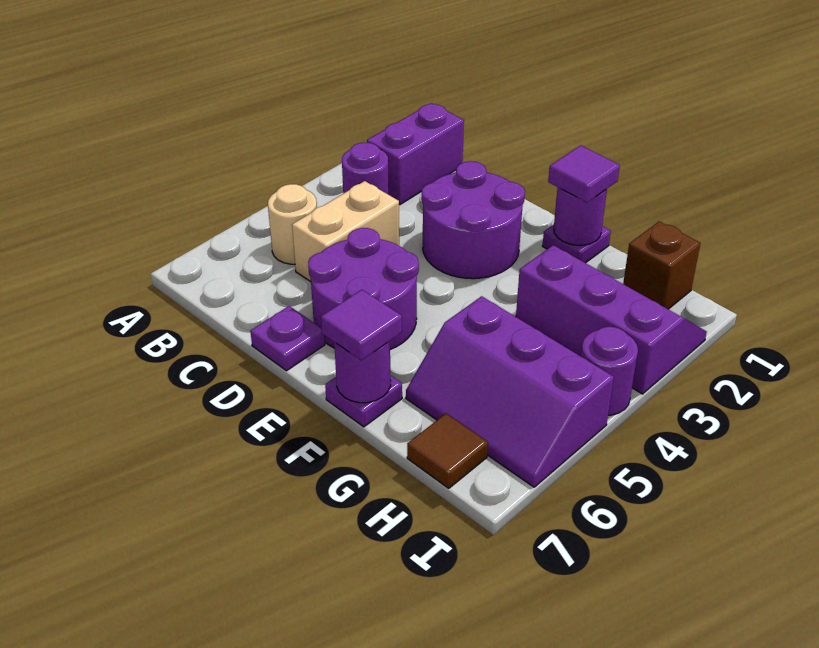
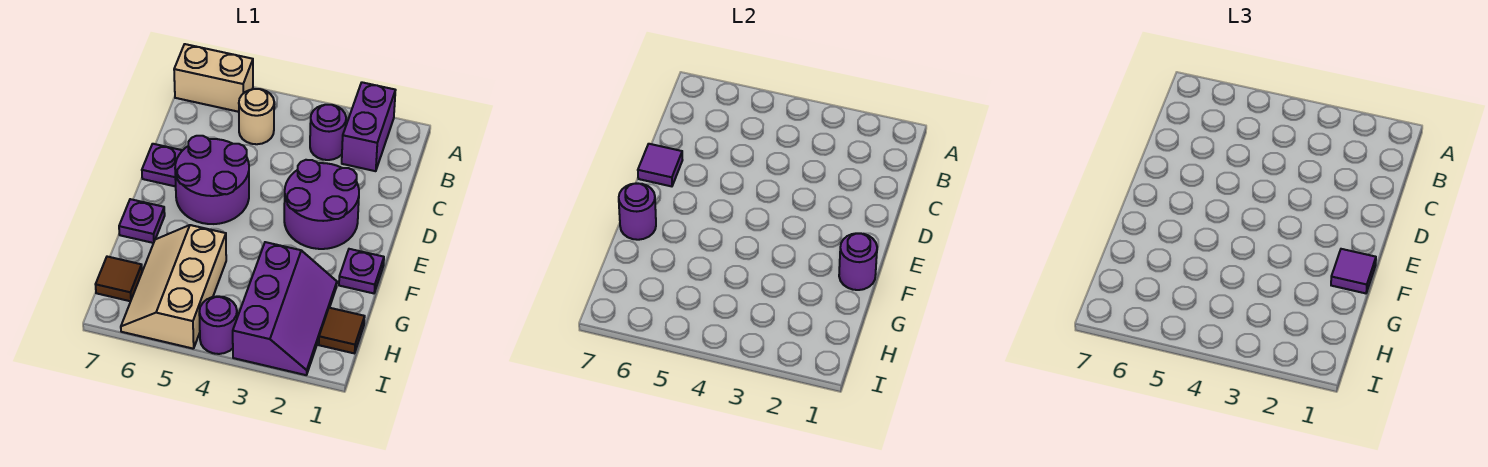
purple brick B1:B2 level 1 -> purple brick A2:B2 level 1
tan brick C4:C5 level 1 -> tan brick A6:A7 level 1
purple tile F7 level 3 -> purple tile D7 level 2
purple slope G5:I6 level 1 top 5 -> tan slope G5:I6 level 1 top 5
brown brick H1 level 1 -> brown tile H1 level 1

